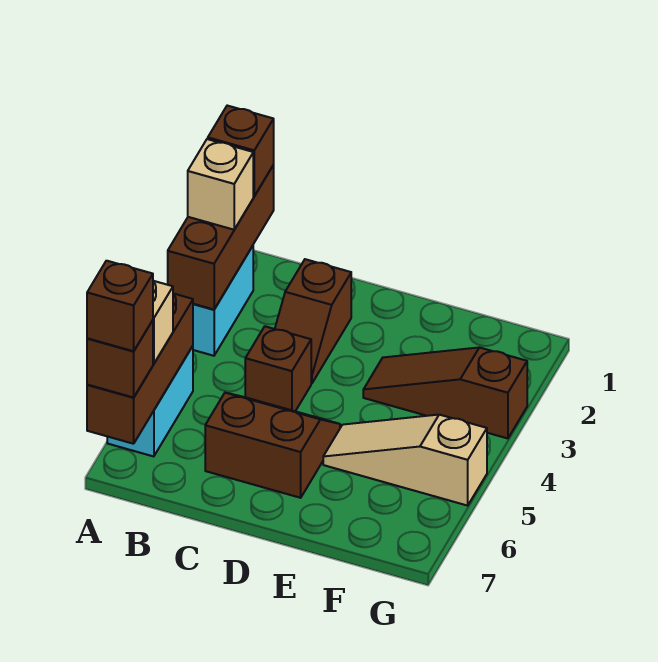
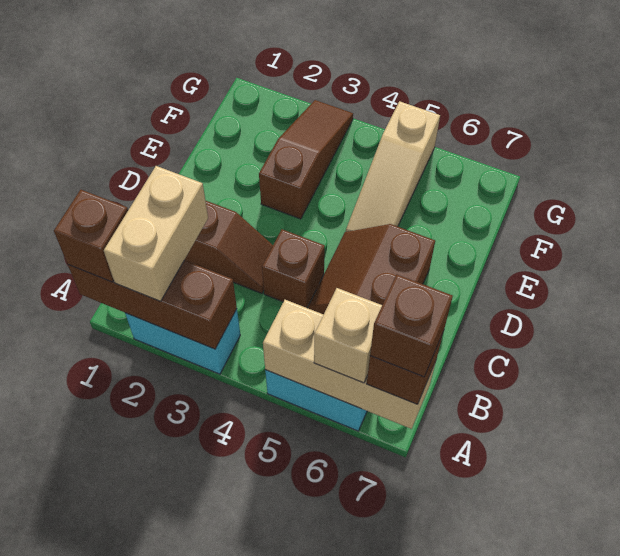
tan brick A2 level 3 -> tan brick A2:B2 level 3
brown brick A5:A7 level 2 -> tan brick A5:A7 level 2
brown slope E3:G3 level 1 top G -> brown slope E3:G3 level 1 top E

